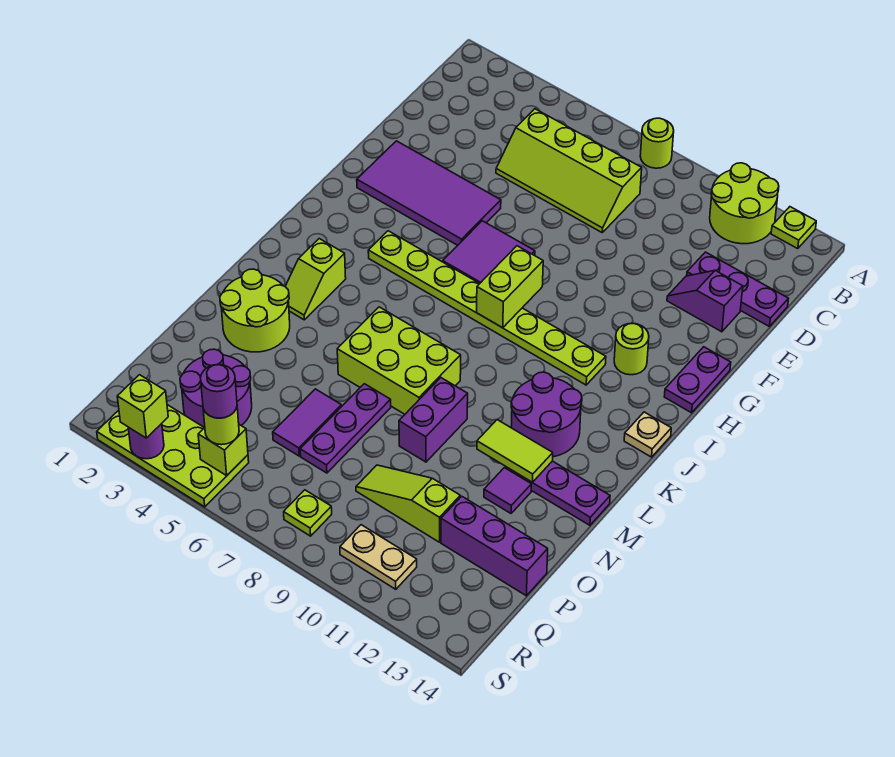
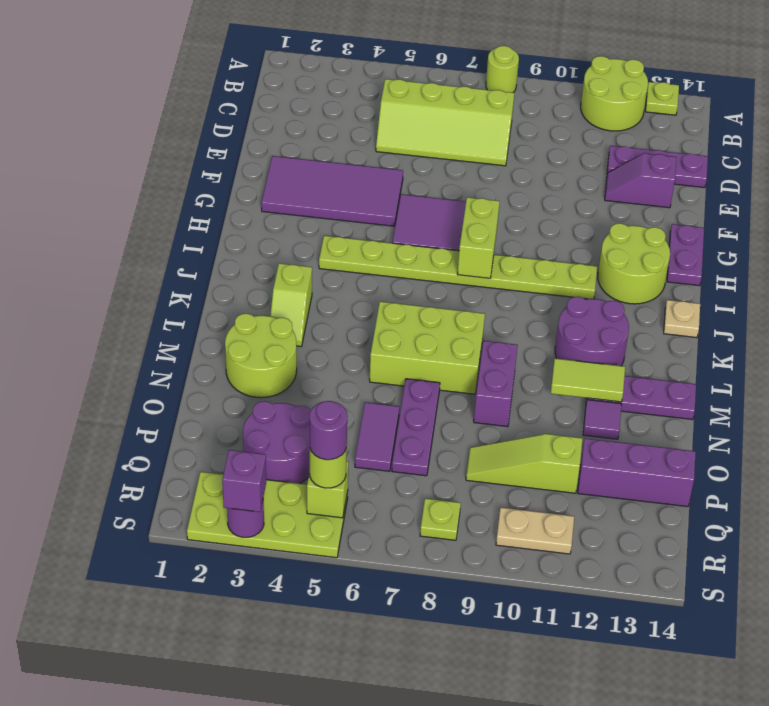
lime round brick H12 level 1 -> lime round brick H12:I13 level 1
lime brick S3 level 3 -> purple brick S3 level 3

